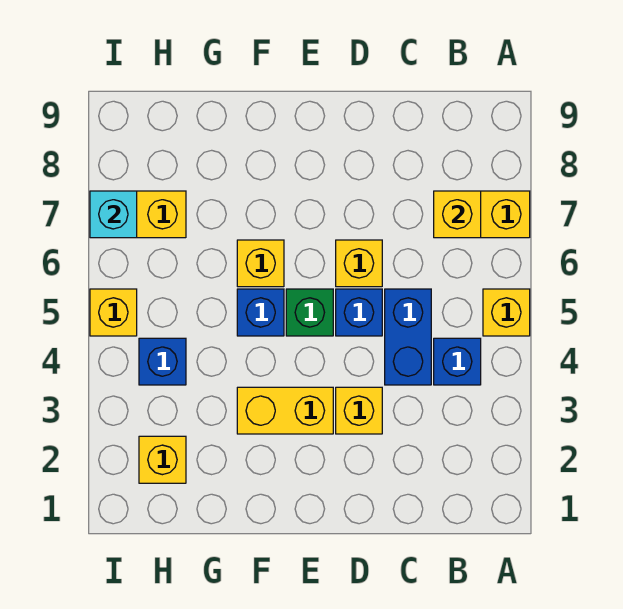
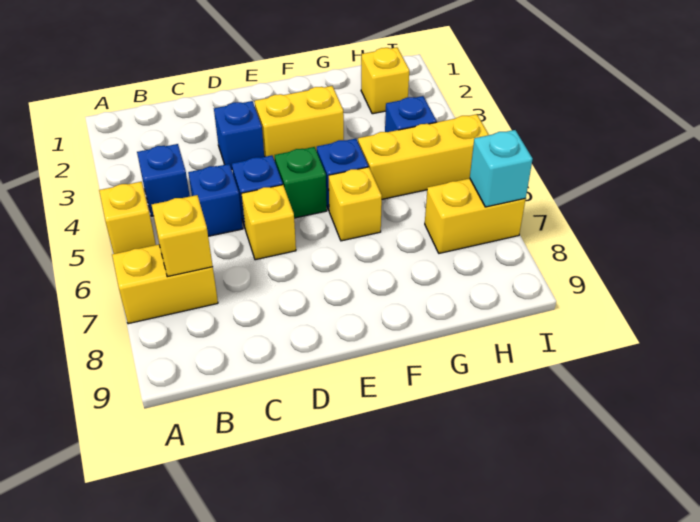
blue brick C4:C5 level 1 -> blue brick C5 level 1
yellow brick D3 level 1 -> blue brick D3 level 1
yellow brick I5 level 1 -> yellow brick G5:I5 level 1

